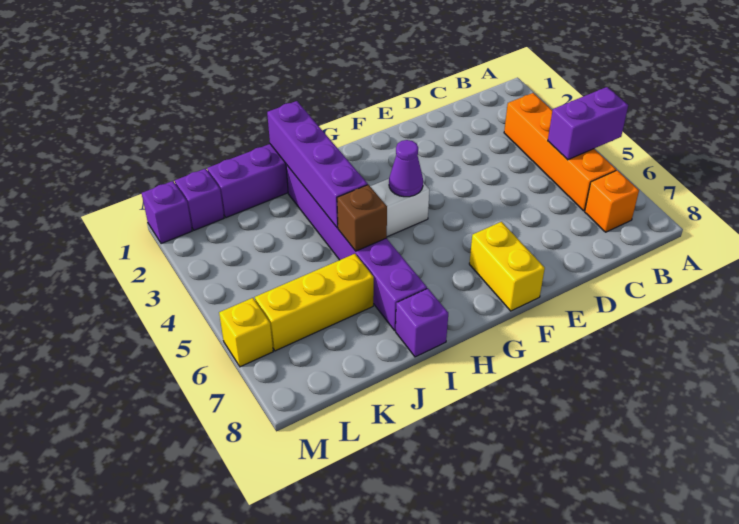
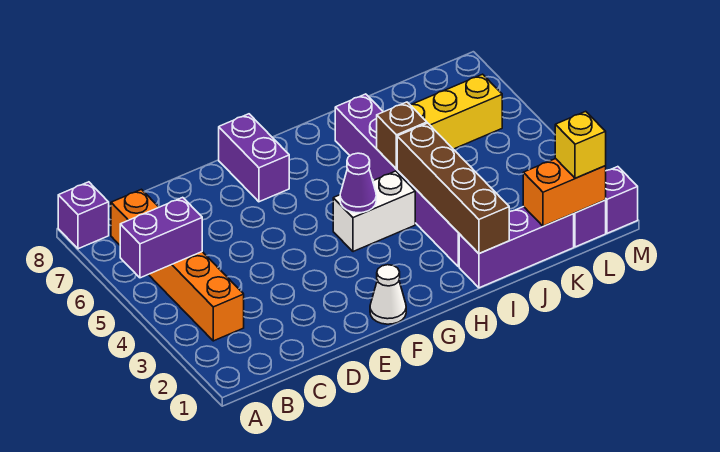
none -> white cone F1 level 1
yellow brick F7:F8 level 1 -> purple brick F7:F8 level 1
purple brick I1:I4 level 2 -> brown brick I1:I4 level 2
purple brick I8 level 1 -> purple brick A8 level 1
none -> orange brick K1:L1 level 2
yellow brick M6 level 1 -> yellow brick L1 level 3

